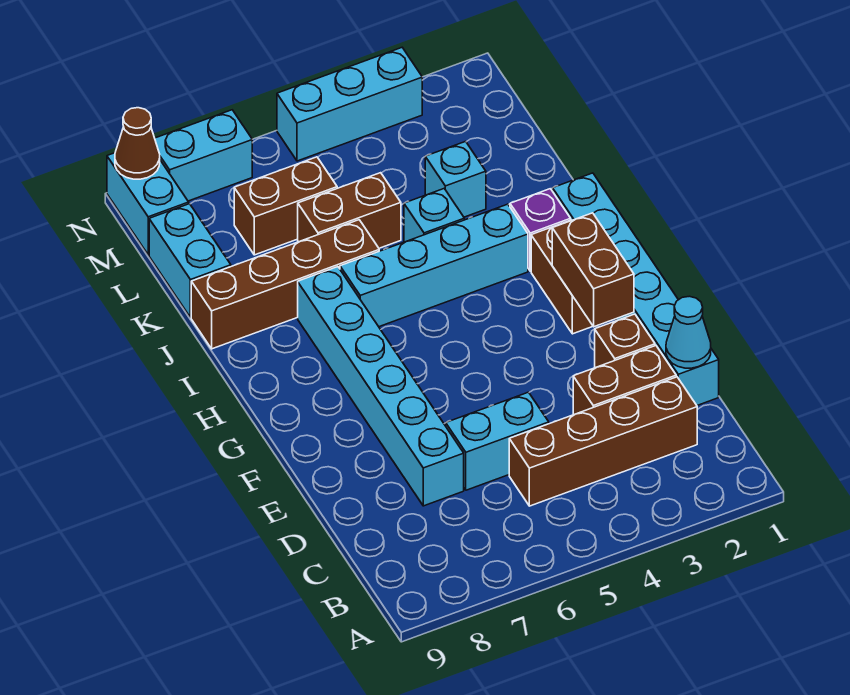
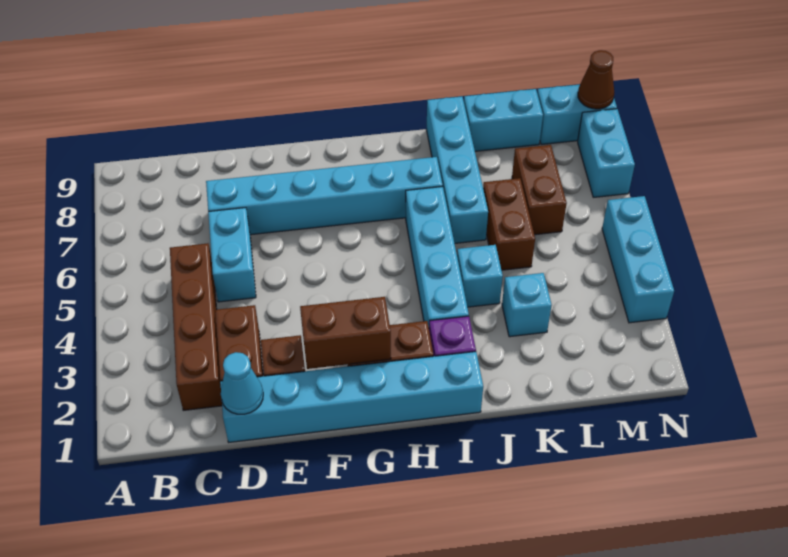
brown brick J6:J9 level 1 -> cyan brick J6:J9 level 1

